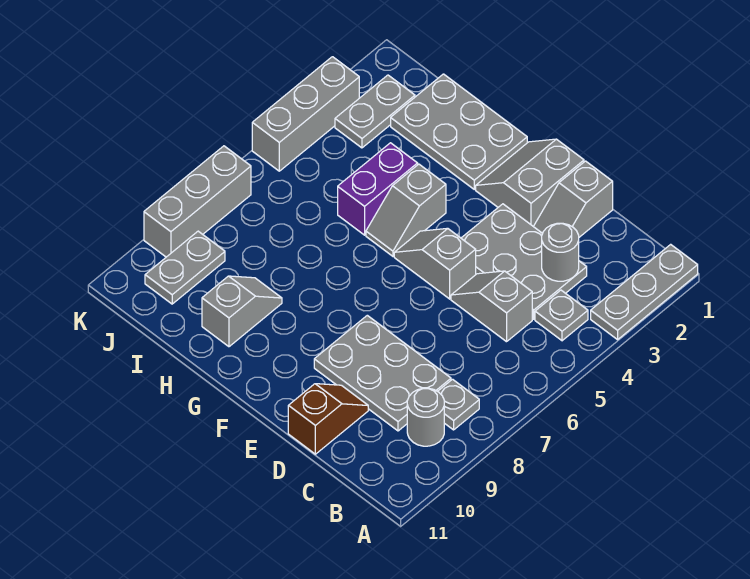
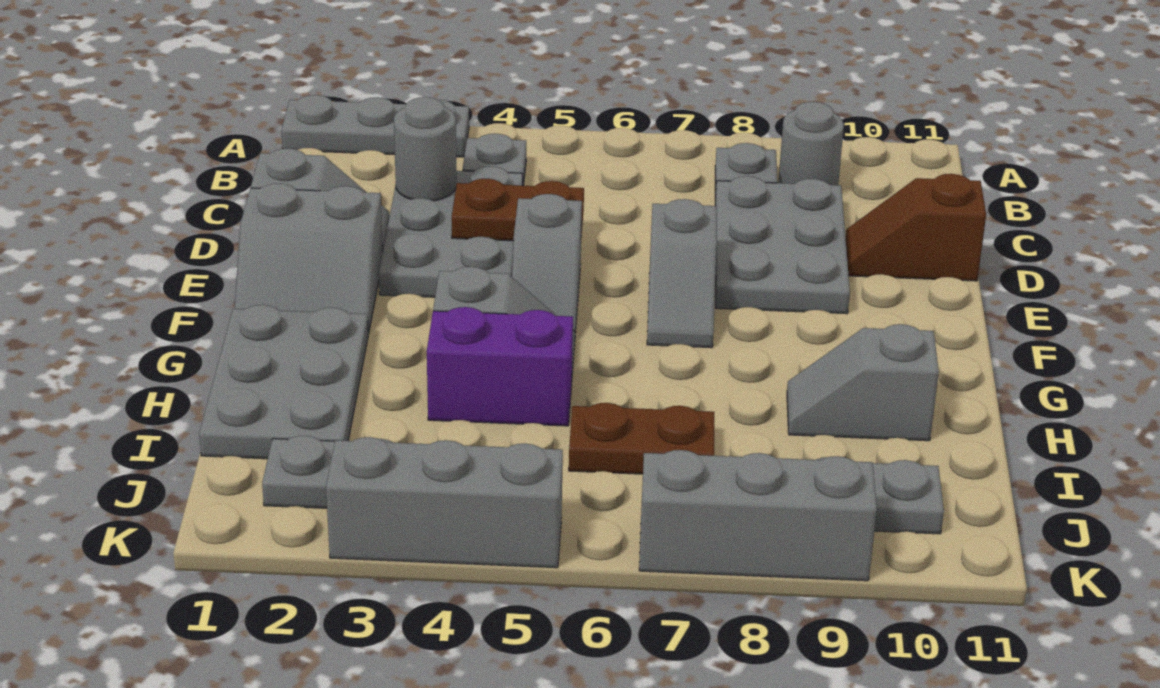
grey slope C5:D5 level 1 top C -> grey slope E7:F7 level 1 top E
none -> brown plate D4:D5 level 2
none -> brown plate I6:I7 level 1

